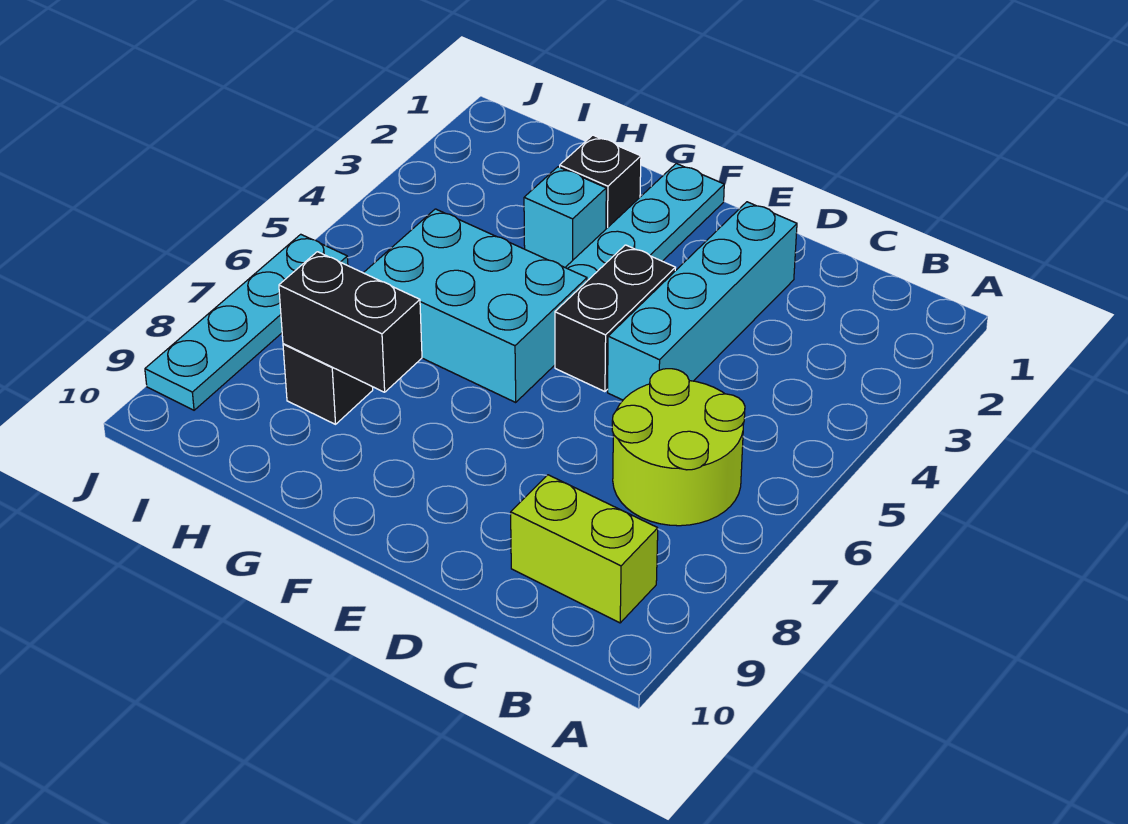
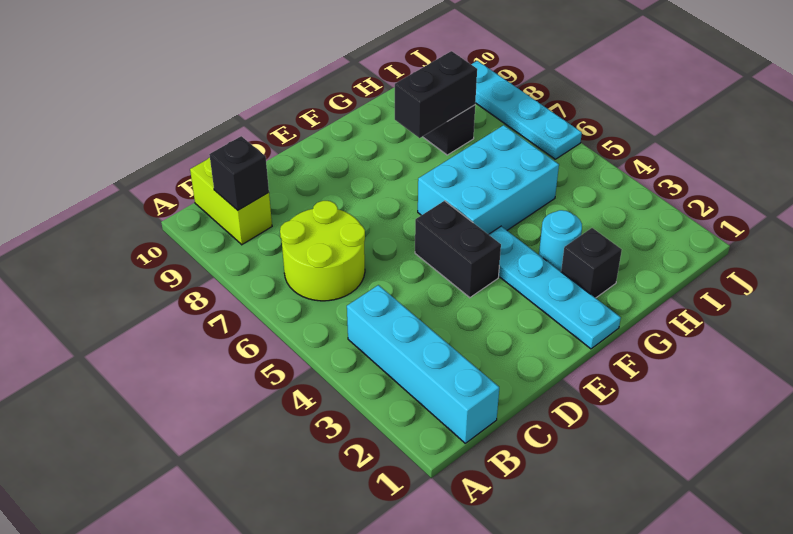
lime brick B9:C9 level 1 -> lime brick B9:B10 level 1
none -> black brick B9 level 2
cyan brick D2:D5 level 1 -> cyan brick B1:B4 level 1
cyan brick G3 level 1 -> cyan round brick G3 level 1

